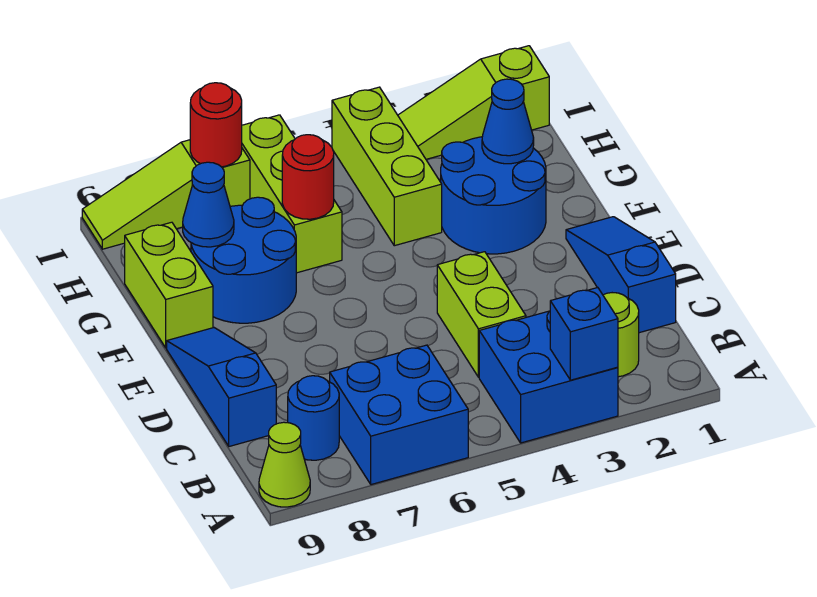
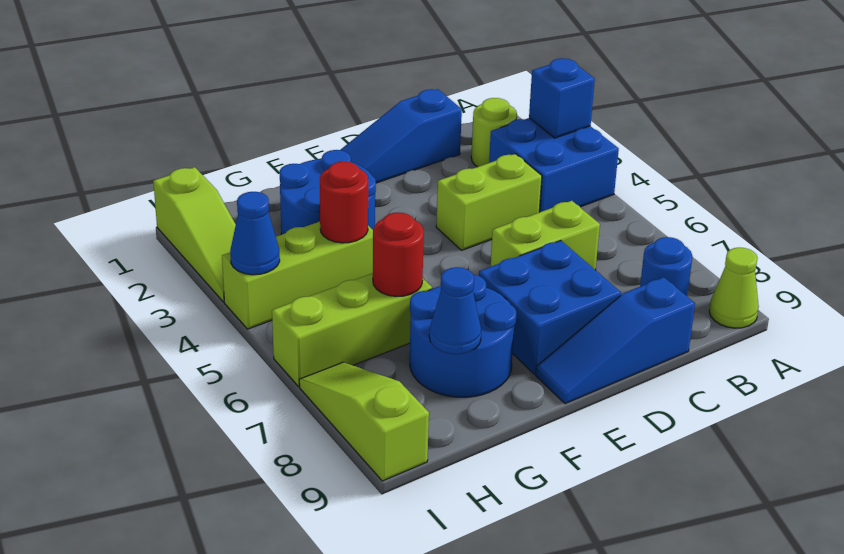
blue brick A6:B7 level 1 -> blue brick D7:E8 level 1
lime brick F9:G9 level 1 -> lime brick C6:D6 level 1
blue cone G2 level 2 -> blue cone I4 level 2
lime slope I7:I9 level 1 top 7 -> lime slope I7:I9 level 1 top 9
red round brick I7 level 2 -> red round brick G4 level 2

